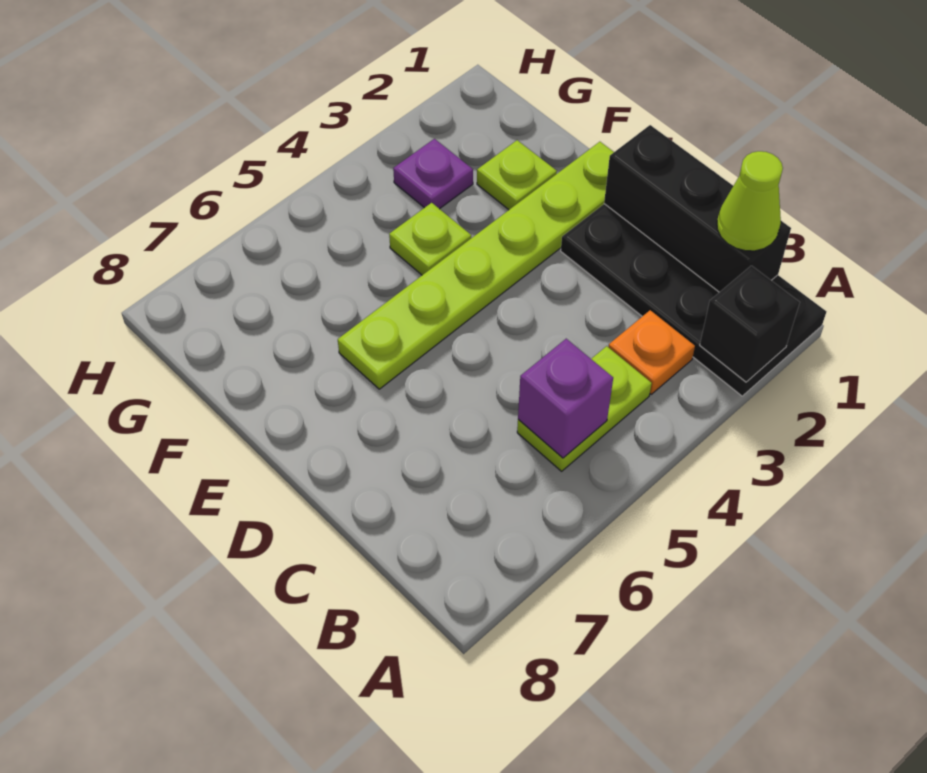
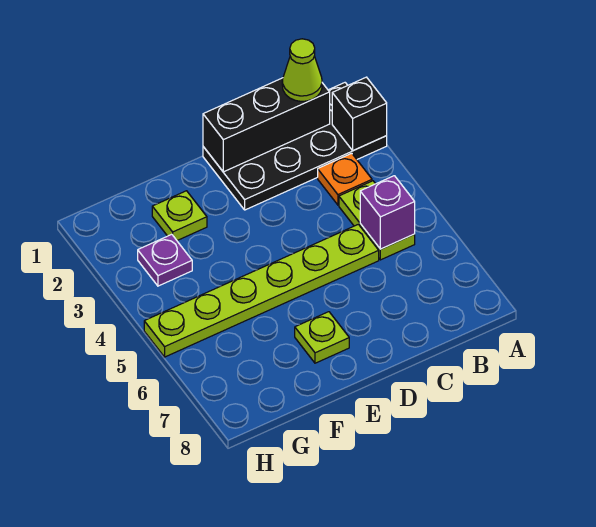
lime plate E1:E6 level 1 -> lime plate C5:H5 level 1
lime plate F4 level 1 -> lime plate E7 level 1

